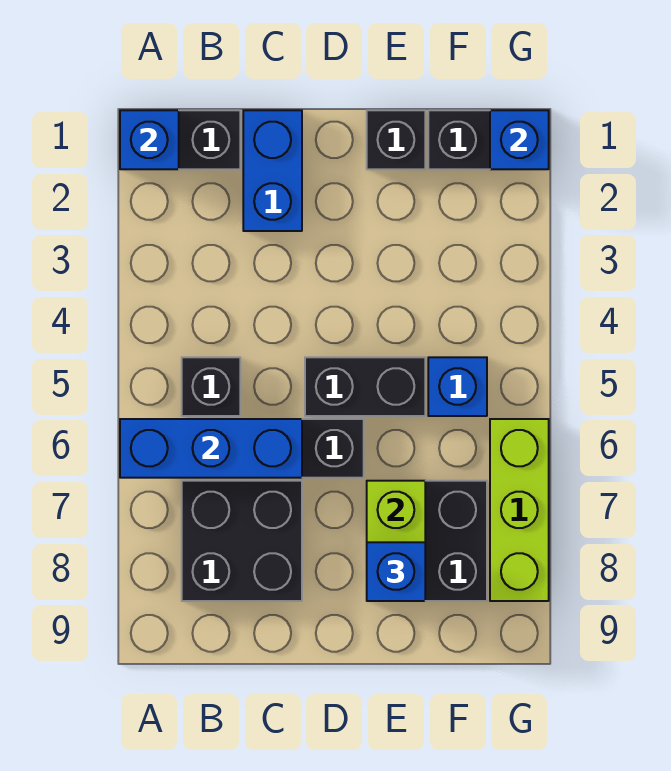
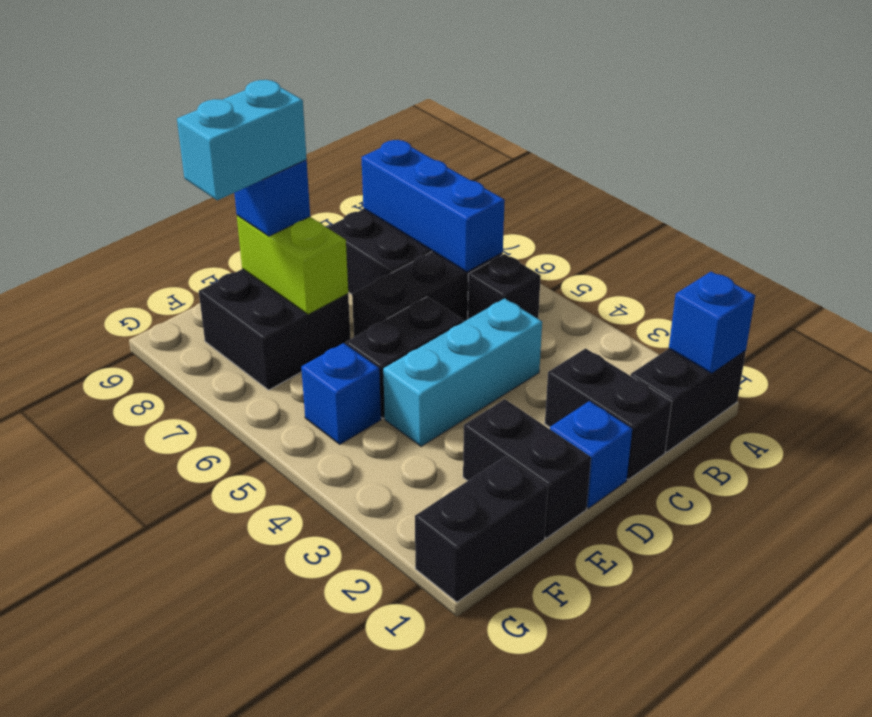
blue brick A6:C6 level 2 -> blue brick B6:B8 level 2
blue brick C1:C2 level 1 -> black brick C1:C2 level 1
none -> cyan brick C4:E4 level 1
black brick E1 level 1 -> black brick E1:E2 level 1
none -> cyan brick E8:F8 level 4
blue brick G1 level 2 -> blue brick D1 level 1
lime brick G6:G8 level 1 -> none

